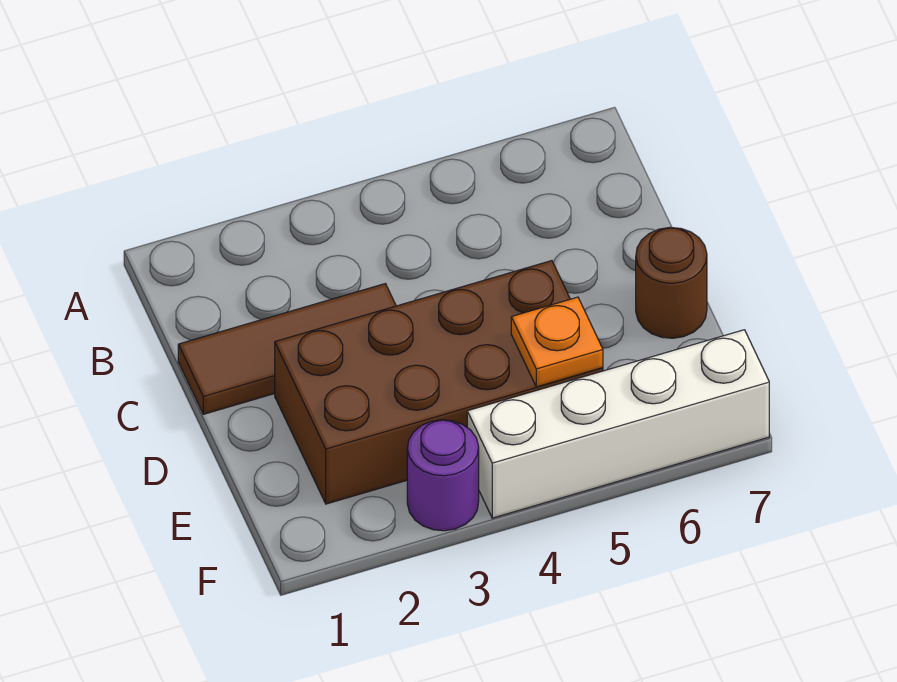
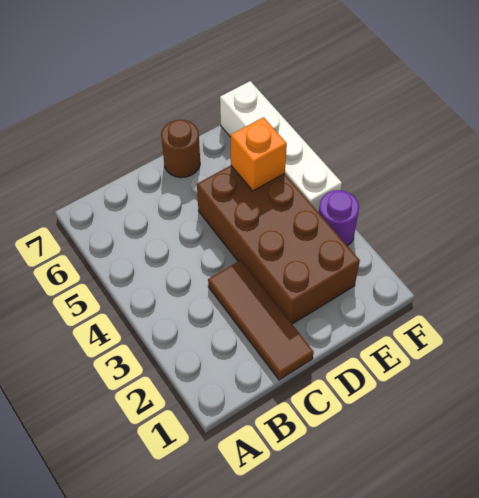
orange plate E5 level 2 -> orange brick E5 level 2

